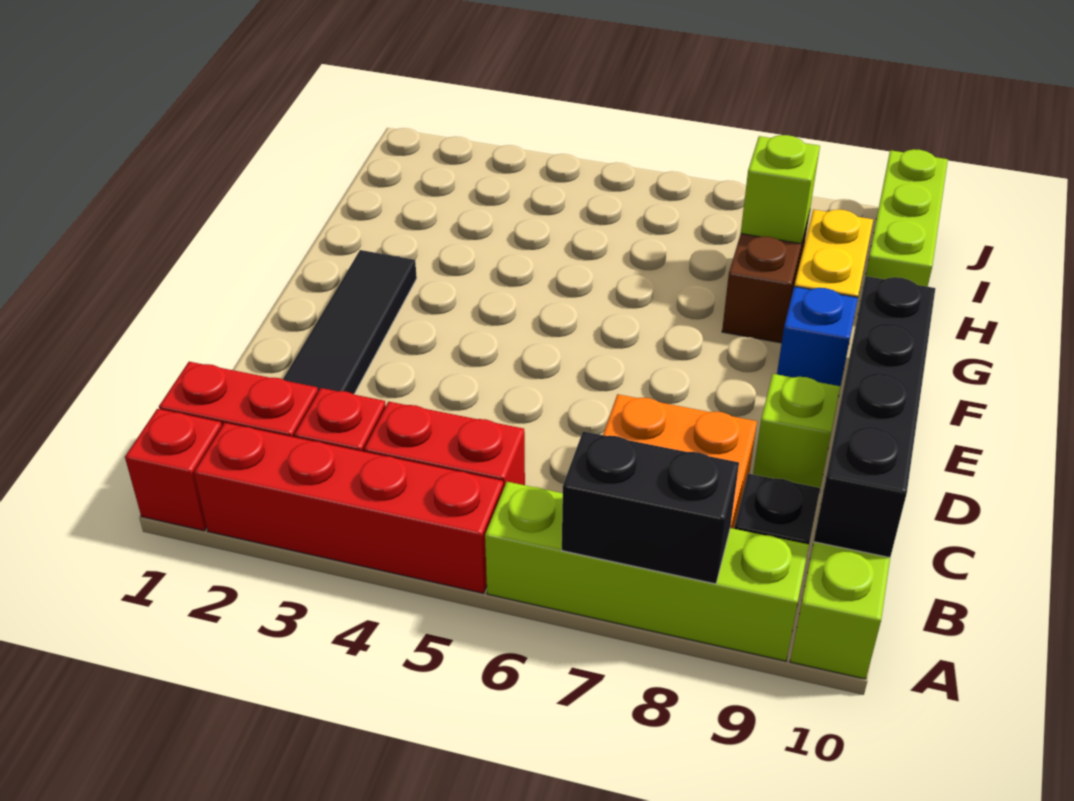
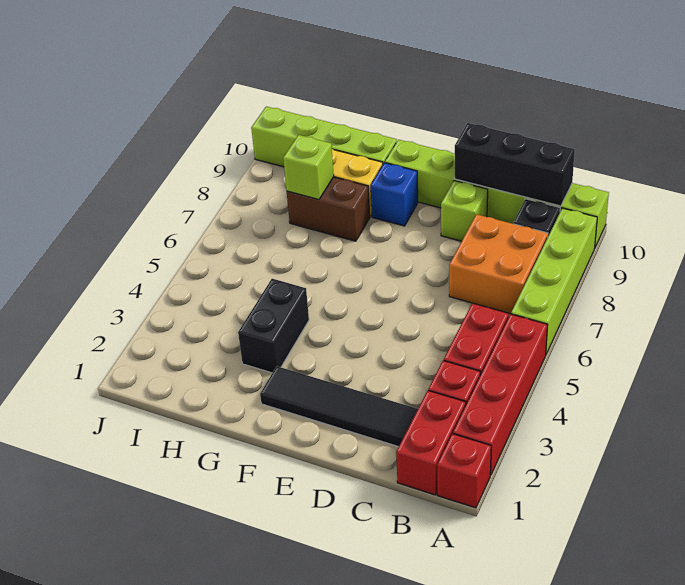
black brick A7:A8 level 2 -> black brick G3:G4 level 1
black brick B10:E10 level 2 -> black brick B10:D10 level 2
lime brick H10:J10 level 1 -> lime brick G10:J10 level 1

